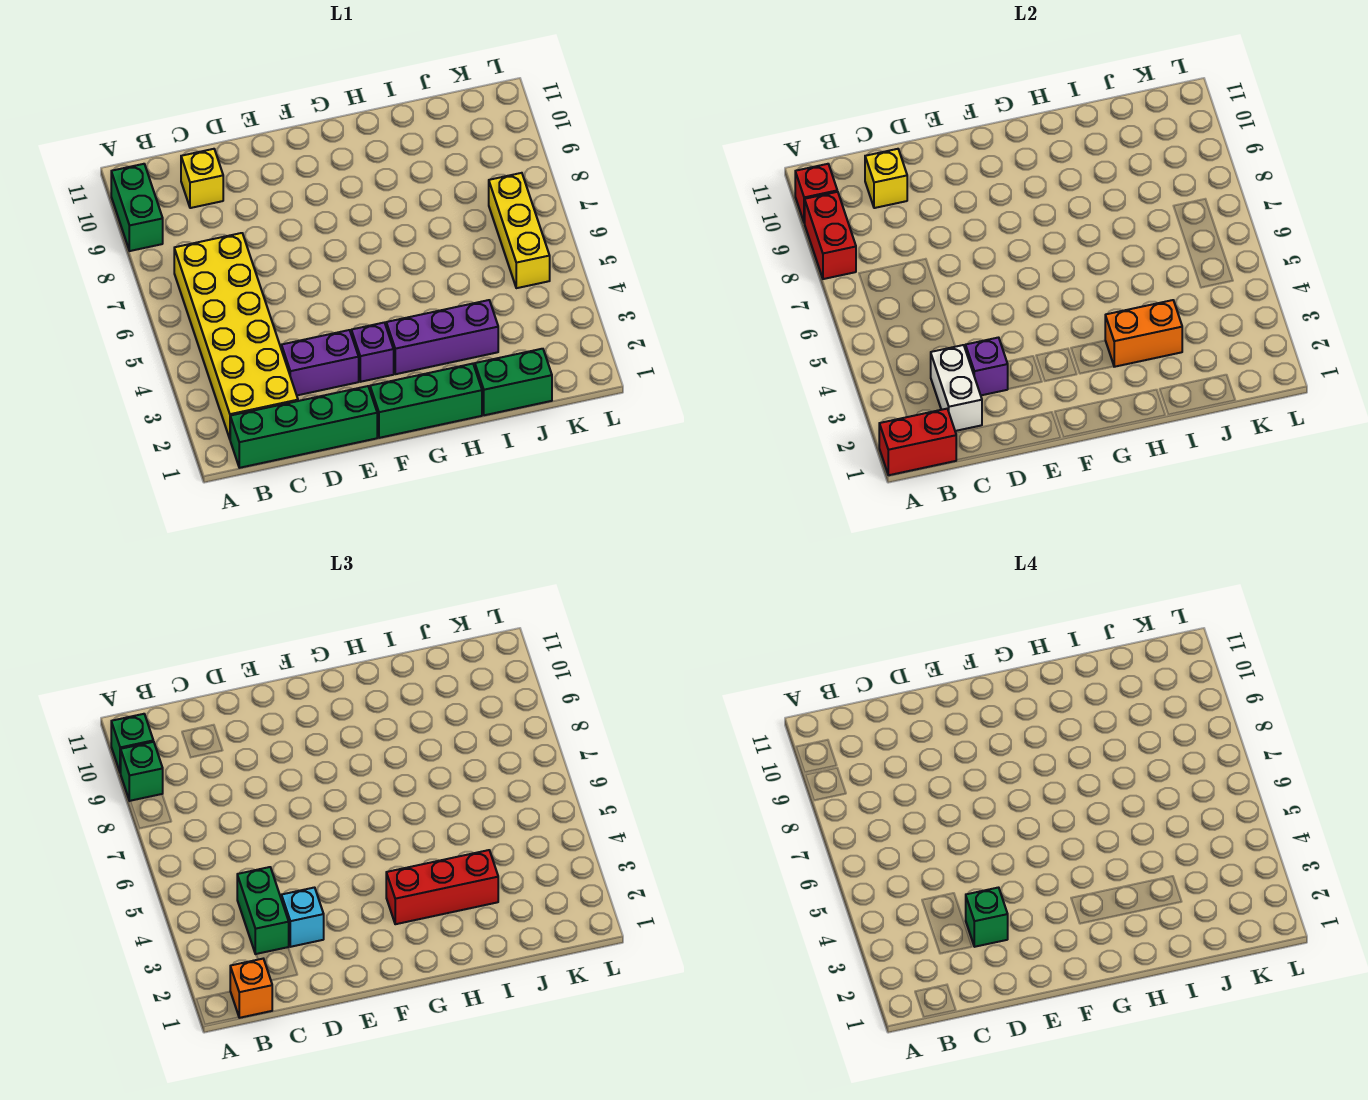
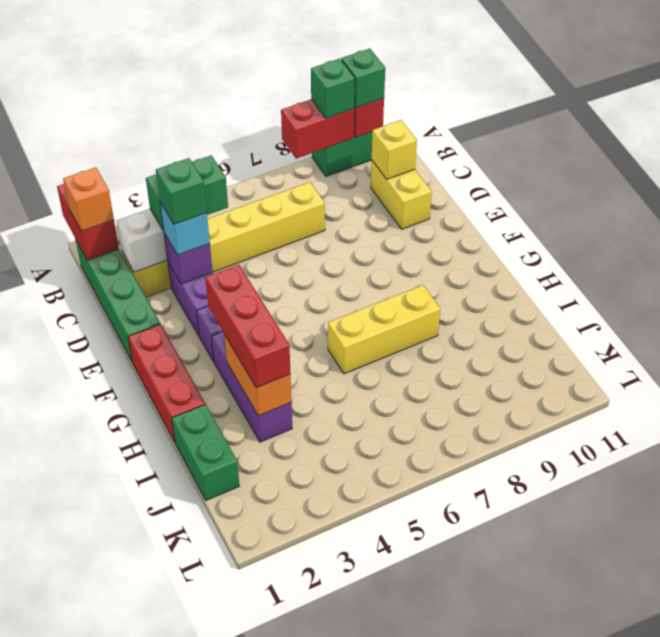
yellow brick B2:C7 level 1 -> yellow brick C2:C7 level 1
yellow brick C10 level 1 -> yellow brick C10:D10 level 1
green brick F1:H1 level 1 -> red brick F1:H1 level 1
yellow brick K5:K7 level 1 -> yellow brick H6:H8 level 1

